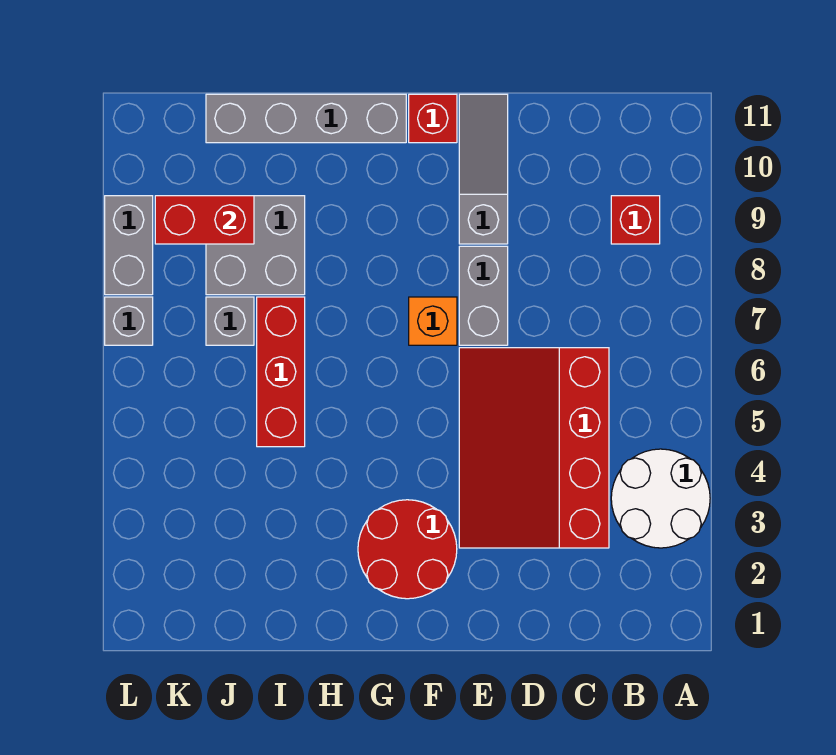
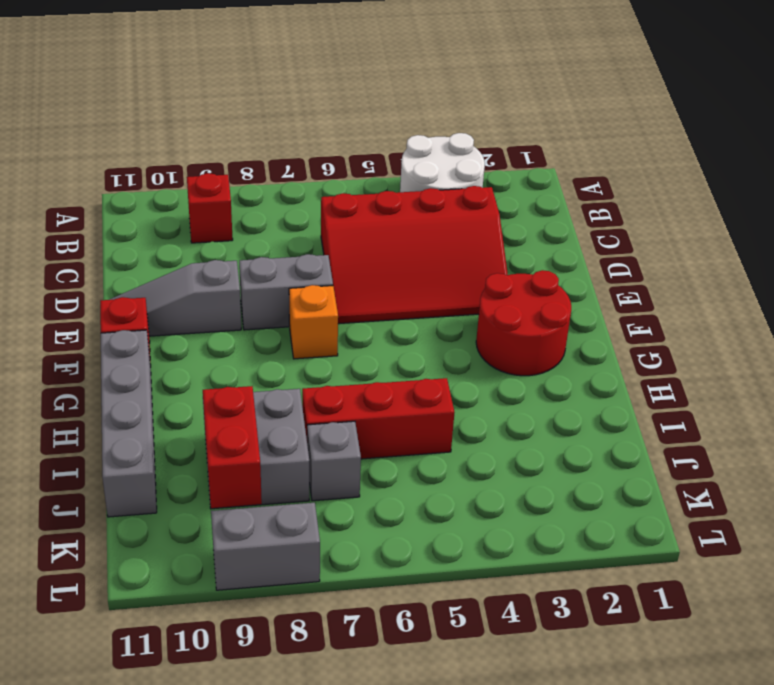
grey brick L7 level 1 -> none

